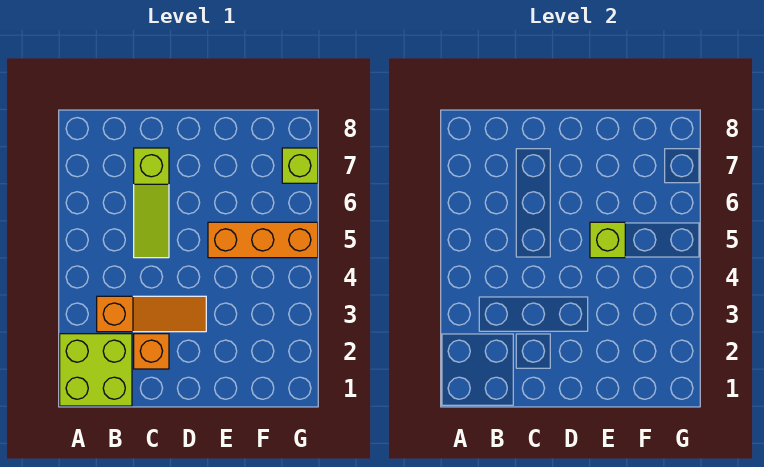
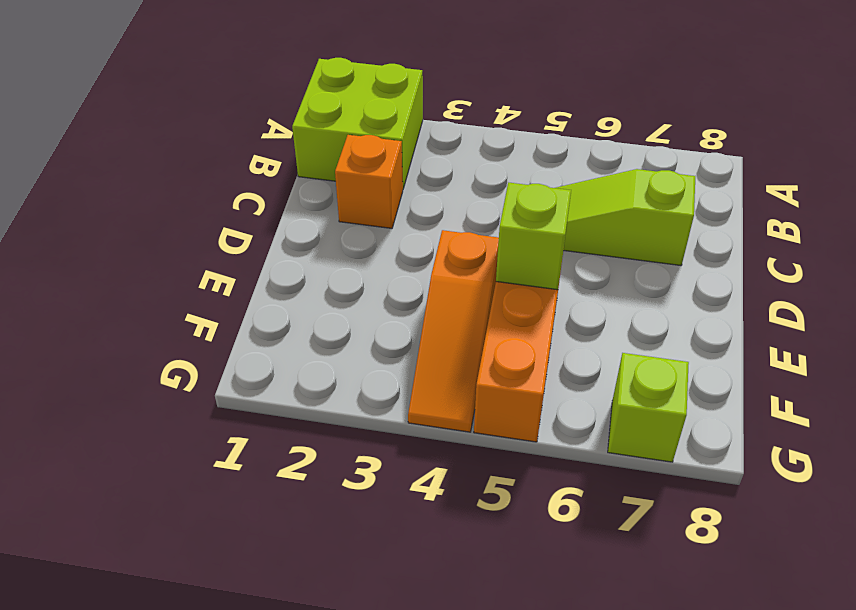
orange slope B3:D3 level 1 top B -> orange slope E4:G4 level 1 top E

